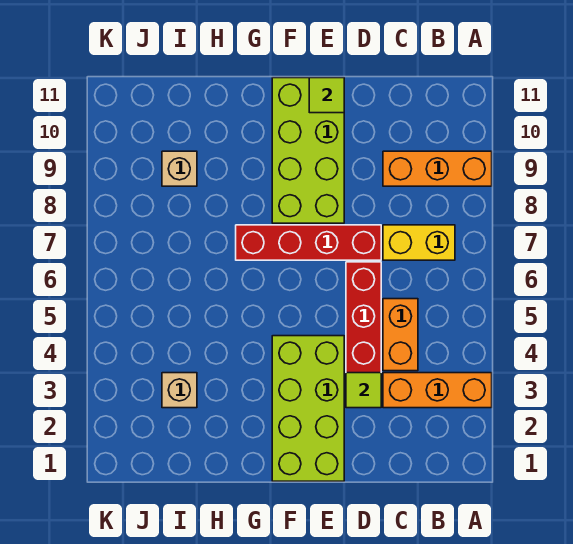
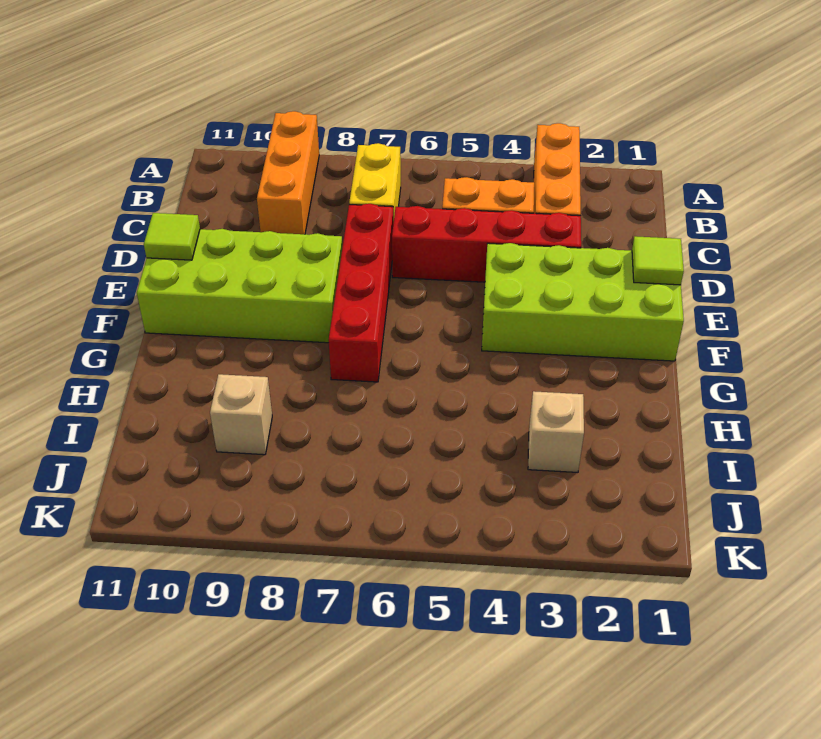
lime tile D3 level 2 -> lime tile E1 level 2

